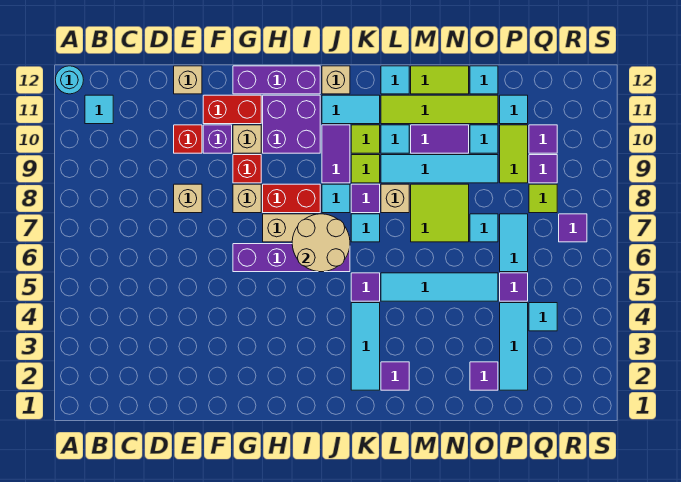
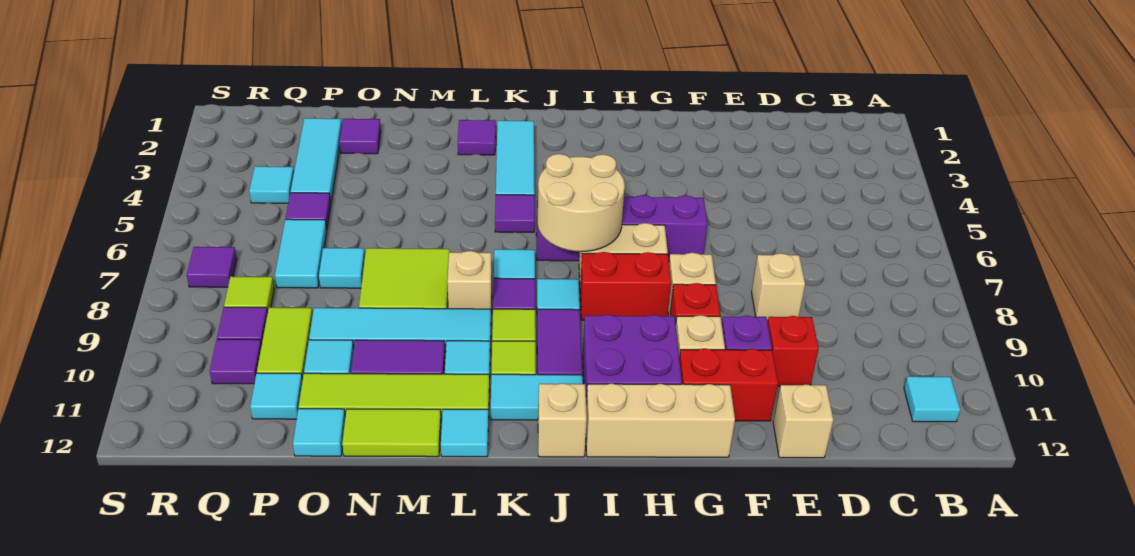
cyan round brick A12 level 1 -> none
purple brick G12:I12 level 1 -> tan brick G12:I12 level 1
cyan tile L5:O5 level 1 -> none

